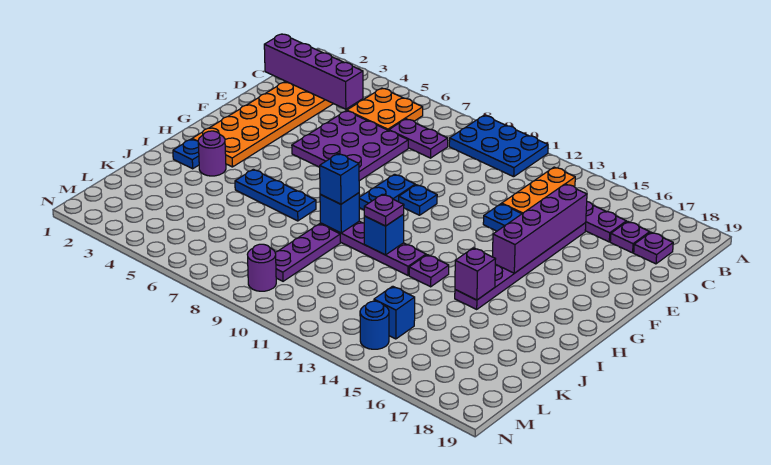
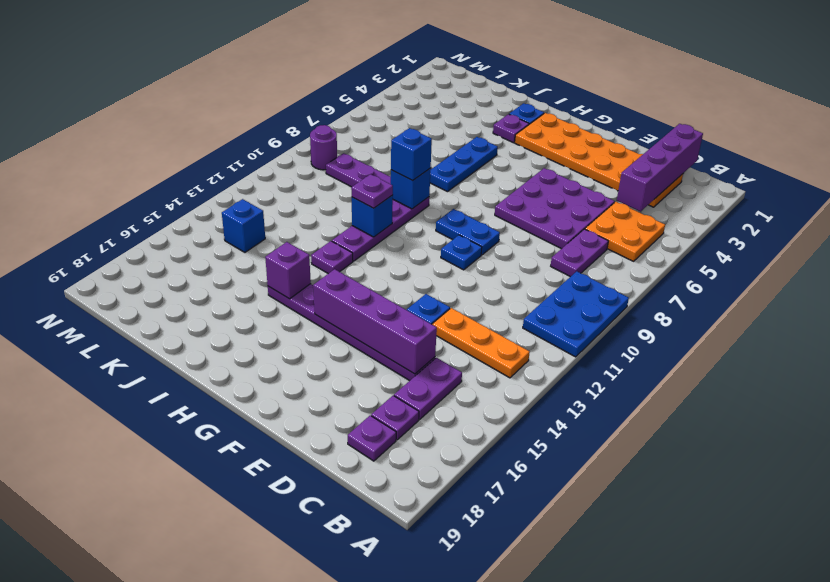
purple round brick I3 level 1 -> purple plate I3 level 1
blue round brick M14 level 1 -> none

